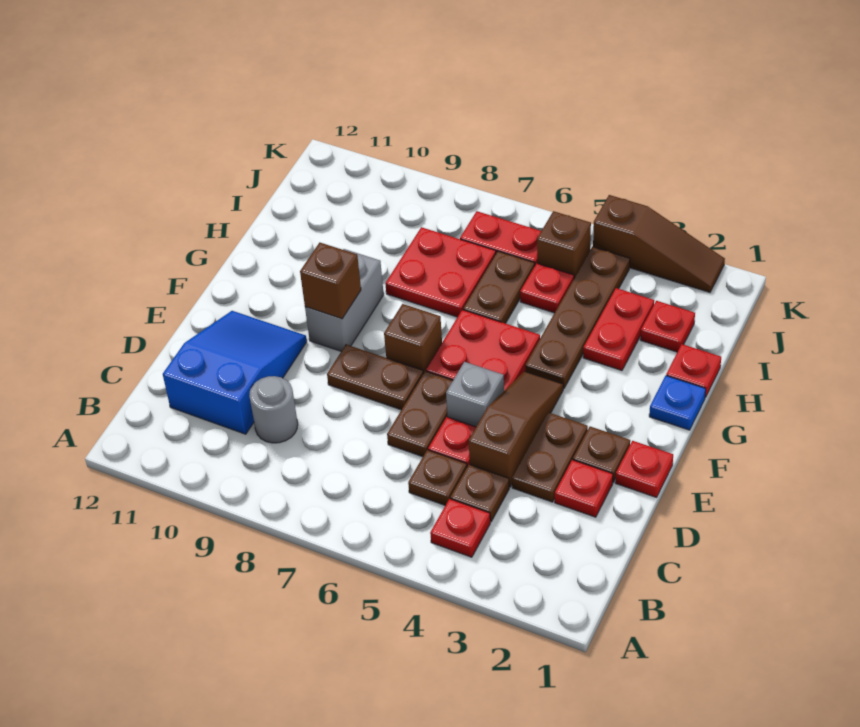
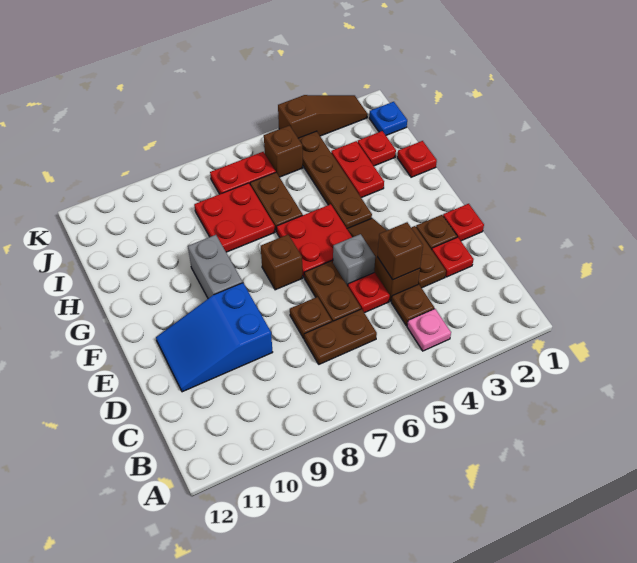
red plate B4 level 1 -> pink plate B4 level 1
brown plate C5 level 1 -> brown plate D7 level 1
grey round brick C9 level 1 -> none
blue slope C10:E11 level 1 top C -> blue slope D9:E11 level 1 top 9
brown plate E7:E8 level 1 -> brown plate C6:C7 level 1
brown brick F9 level 2 -> brown brick D4 level 2
blue plate G1 level 1 -> blue plate J1 level 1
red plate I5 level 1 -> none

